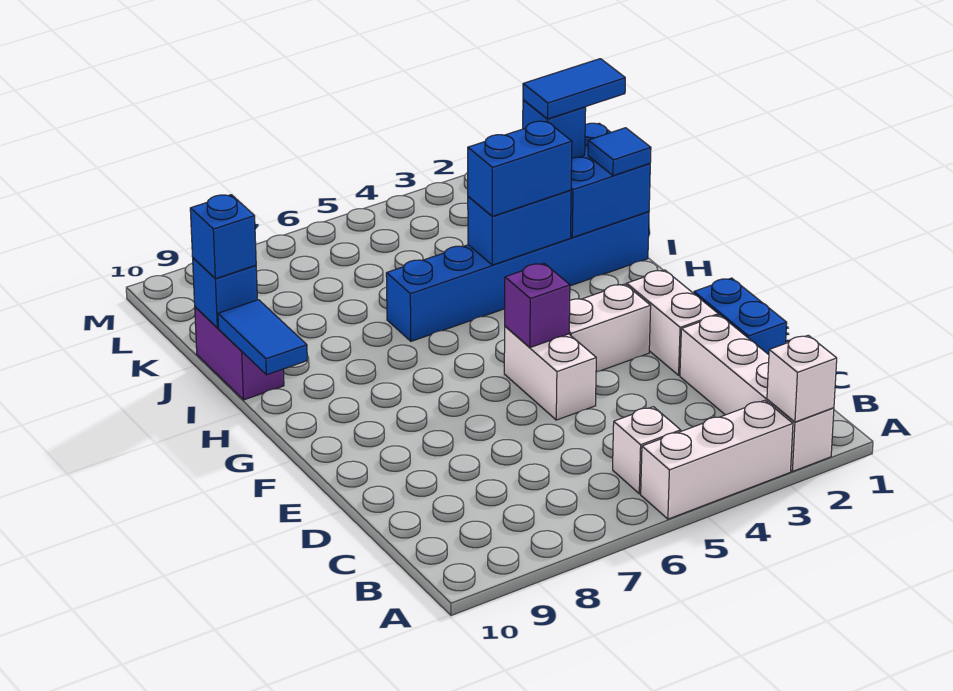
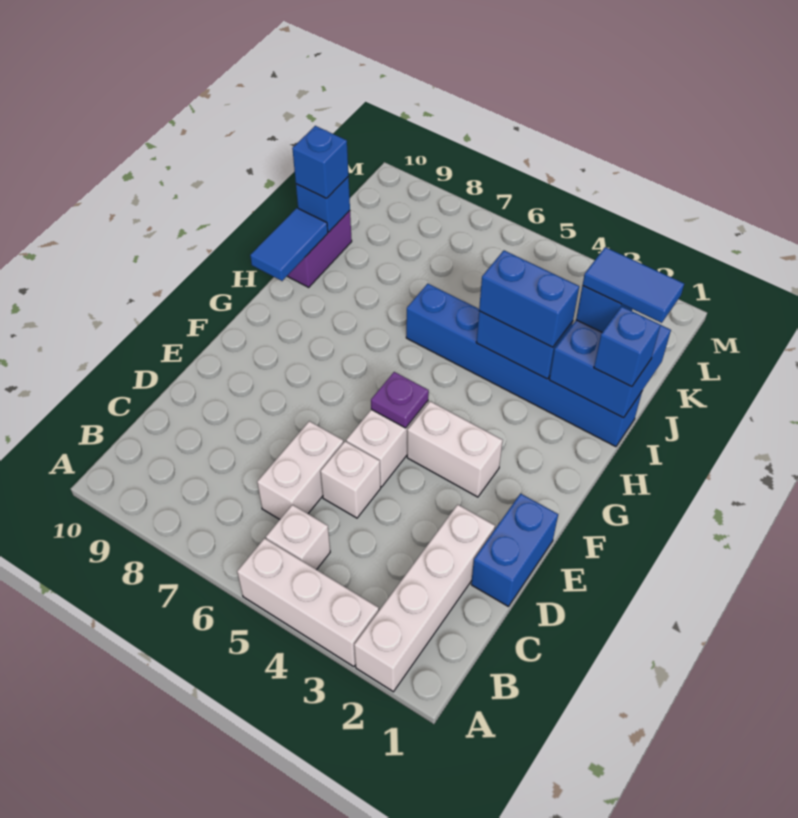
white brick A2 level 2 -> white brick D5 level 1
white brick E2:F2 level 1 -> white brick C6:D6 level 1
purple brick F5 level 2 -> purple plate F5 level 2
blue tile I1 level 3 -> blue brick I1 level 3

